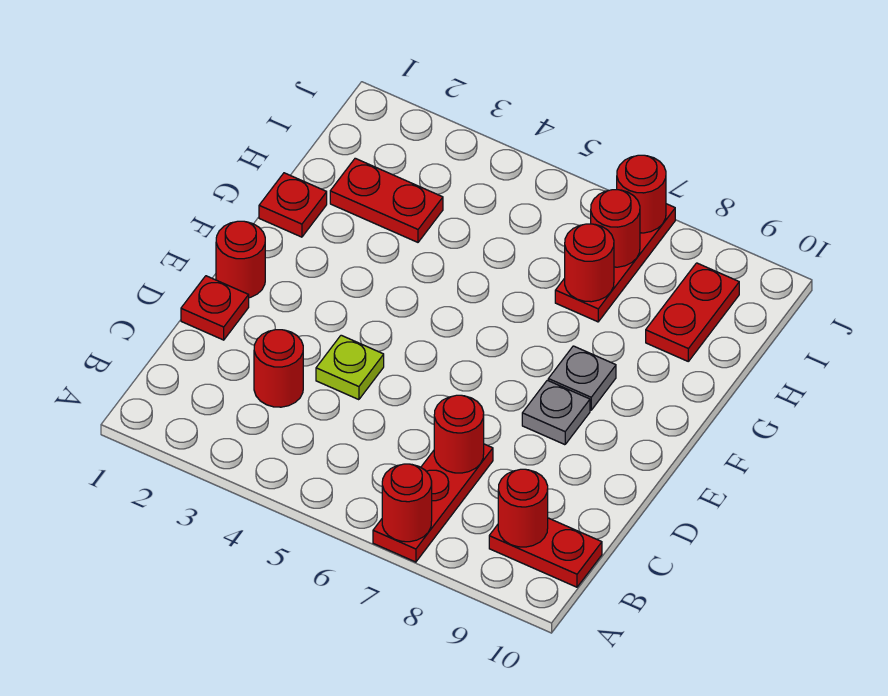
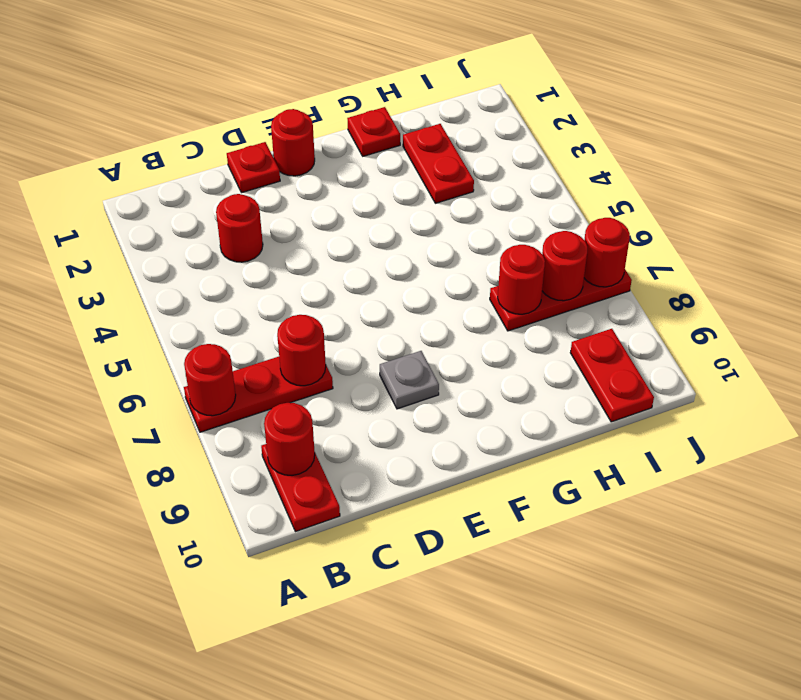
lime plate D4 level 1 -> none
grey plate F8 level 1 -> none
red plate H9:I9 level 1 -> red plate I9:I10 level 1

